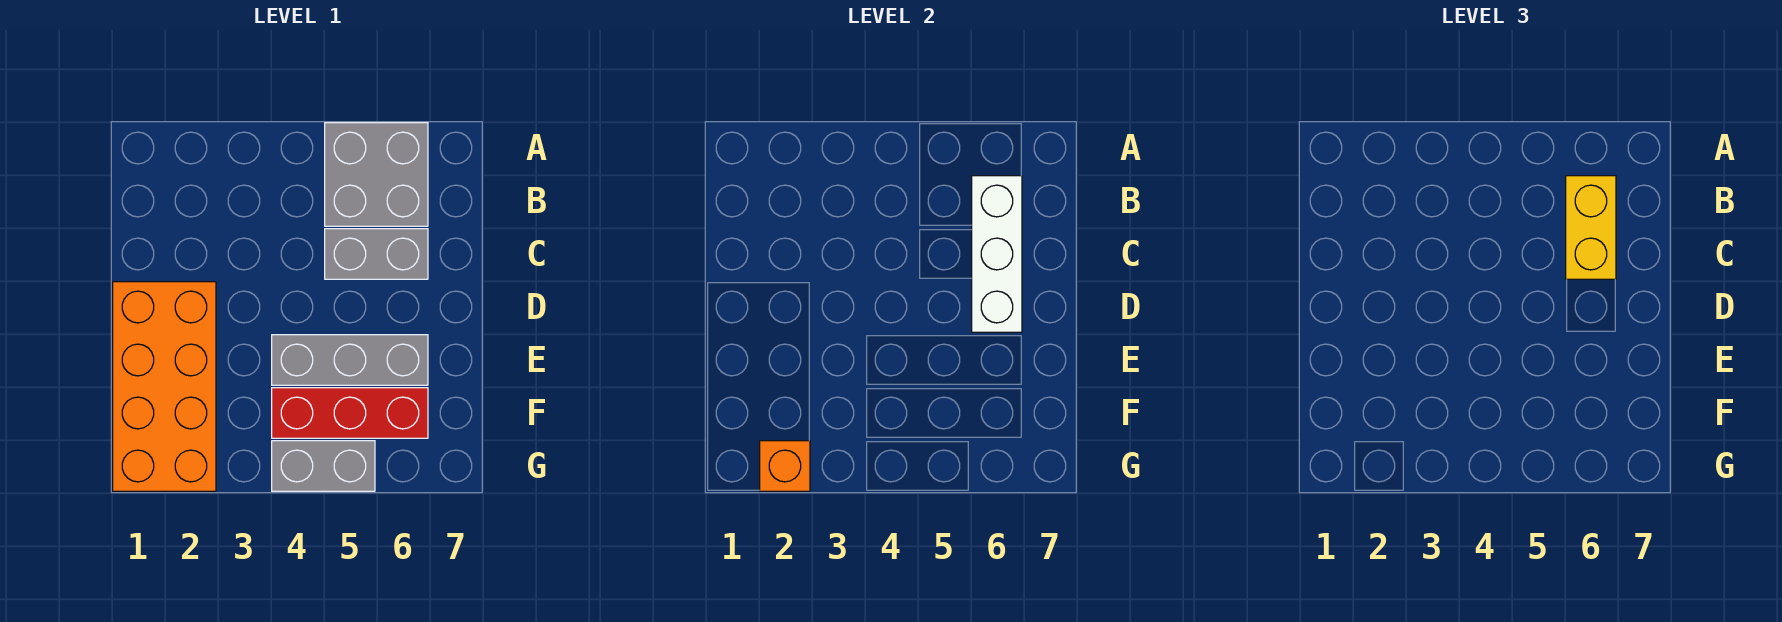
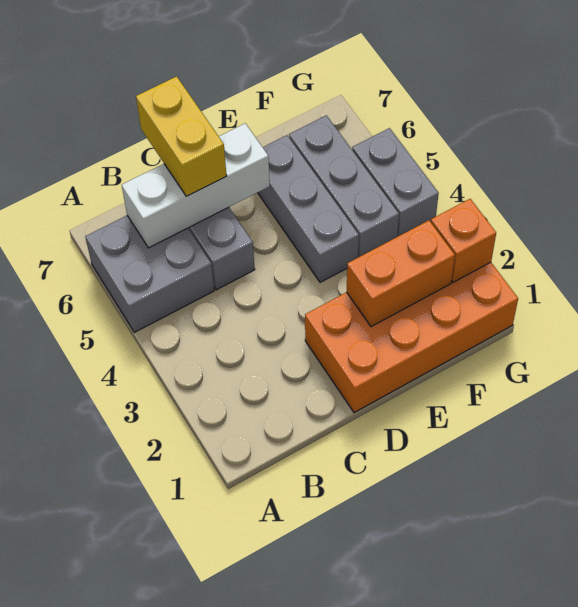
yellow brick B6:C6 level 3 -> yellow brick C6:C7 level 3
none -> orange brick E2:F2 level 2
red brick F4:F6 level 1 -> grey brick F4:F6 level 1

